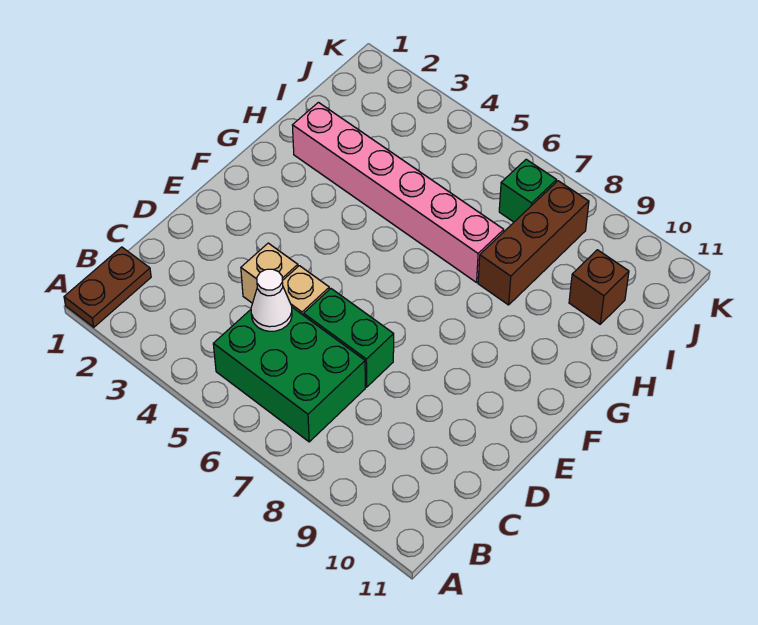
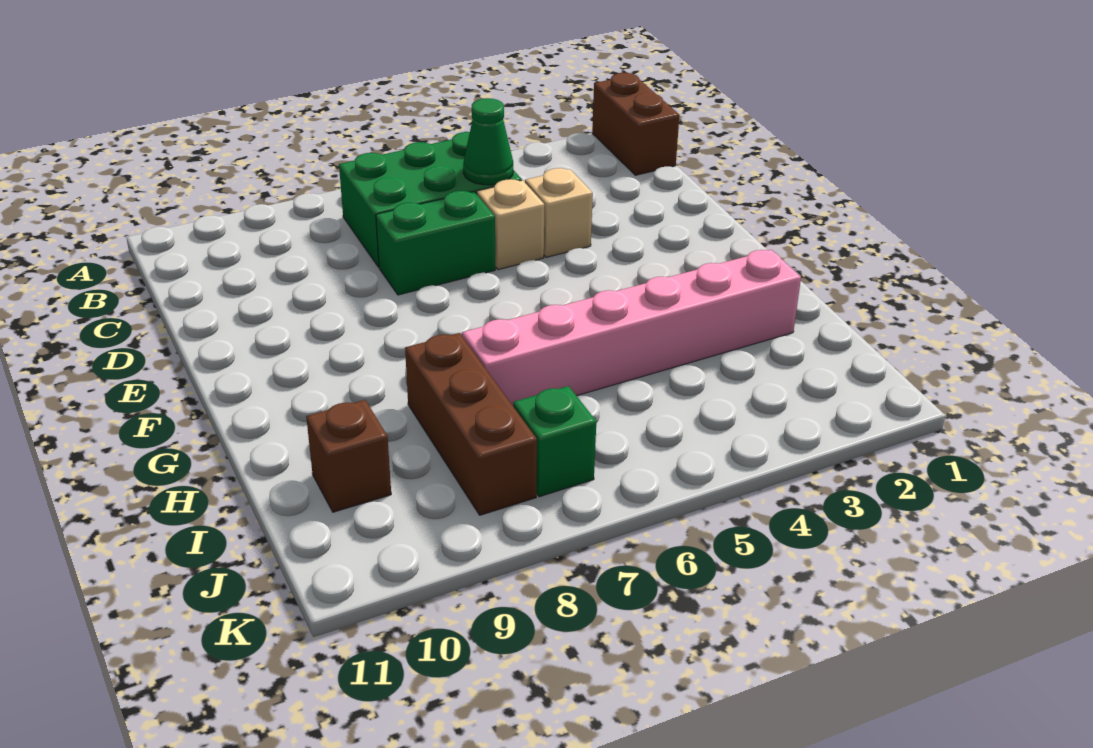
brown plate A1:B1 level 1 -> brown brick A1:B1 level 1
white cone C5 level 2 -> green cone C5 level 2

